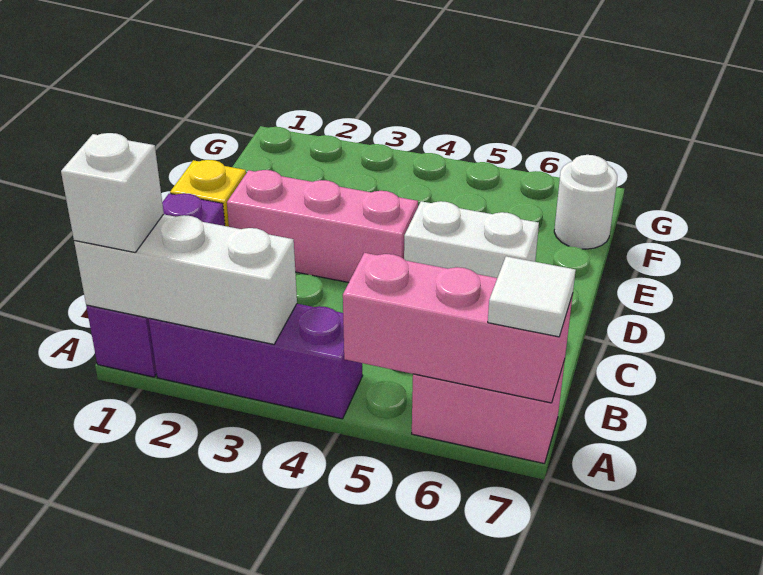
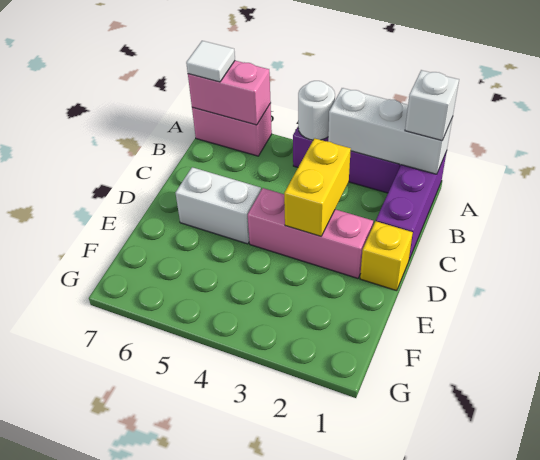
pink brick A5:A7 level 2 -> pink brick A6:A7 level 2
none -> yellow brick C3:D3 level 2
white round brick F7 level 1 -> white round brick A4 level 2

